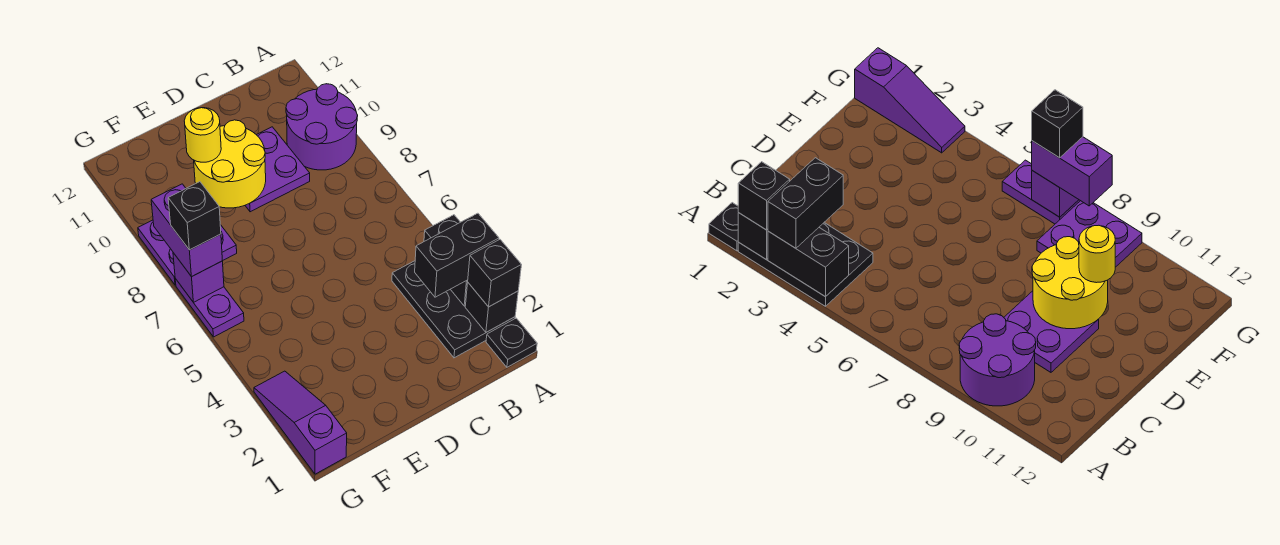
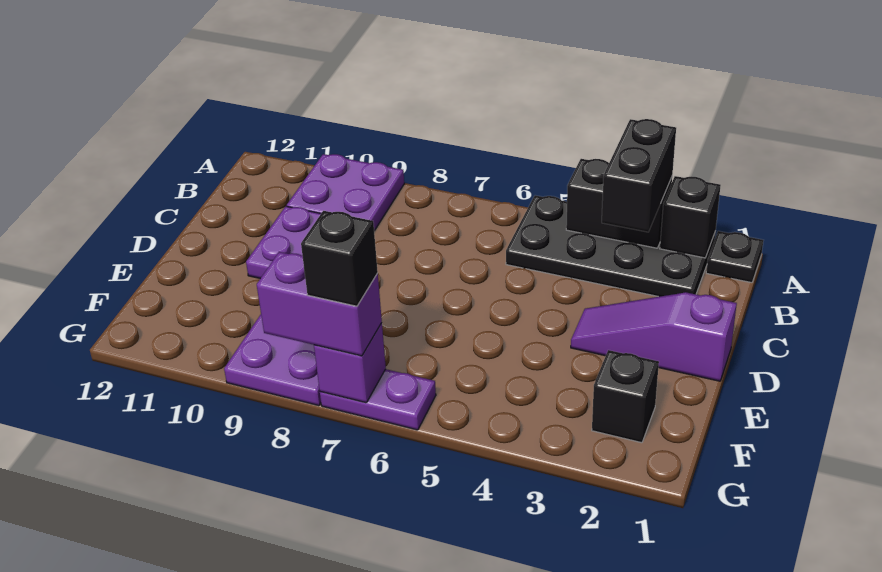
black plate A2:B4 level 1 -> black plate A2:B5 level 1
black brick A2 level 3 -> black brick F2 level 1
purple round brick A9:B10 level 1 -> purple plate A9:B10 level 1
yellow round brick D9:E10 level 2 -> none
yellow round brick E10 level 3 -> none
purple slope G1:G3 level 1 top 1 -> purple slope D1:D3 level 1 top 1

